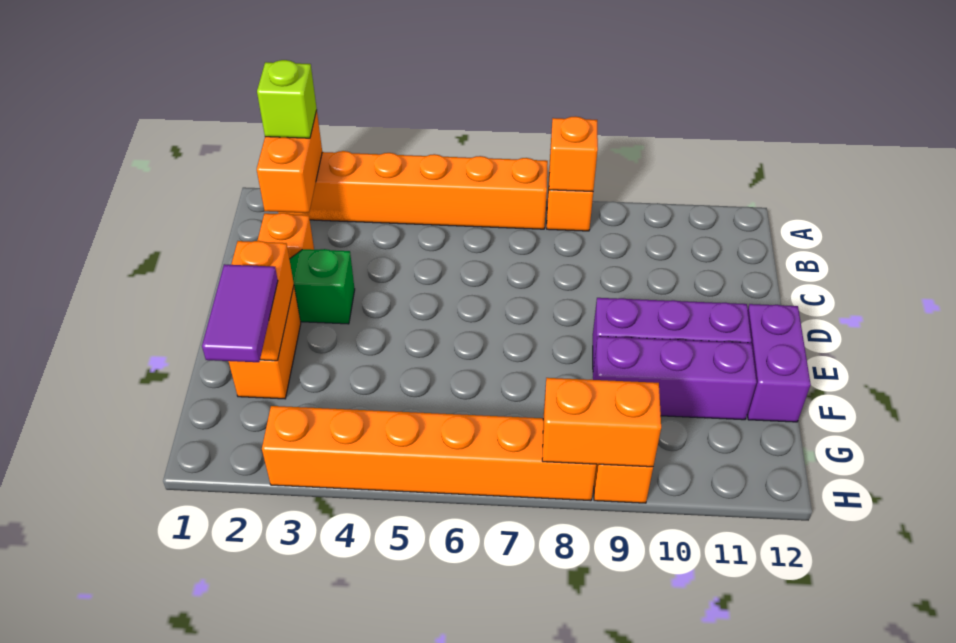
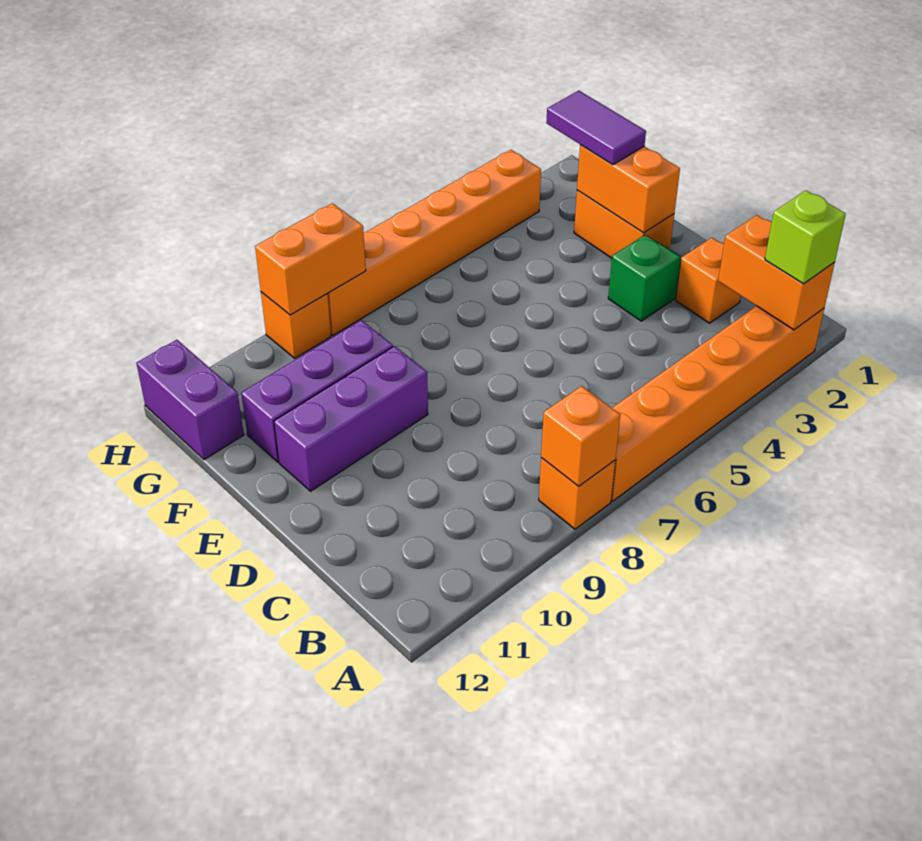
purple brick E12:F12 level 1 -> purple brick G12:H12 level 1

